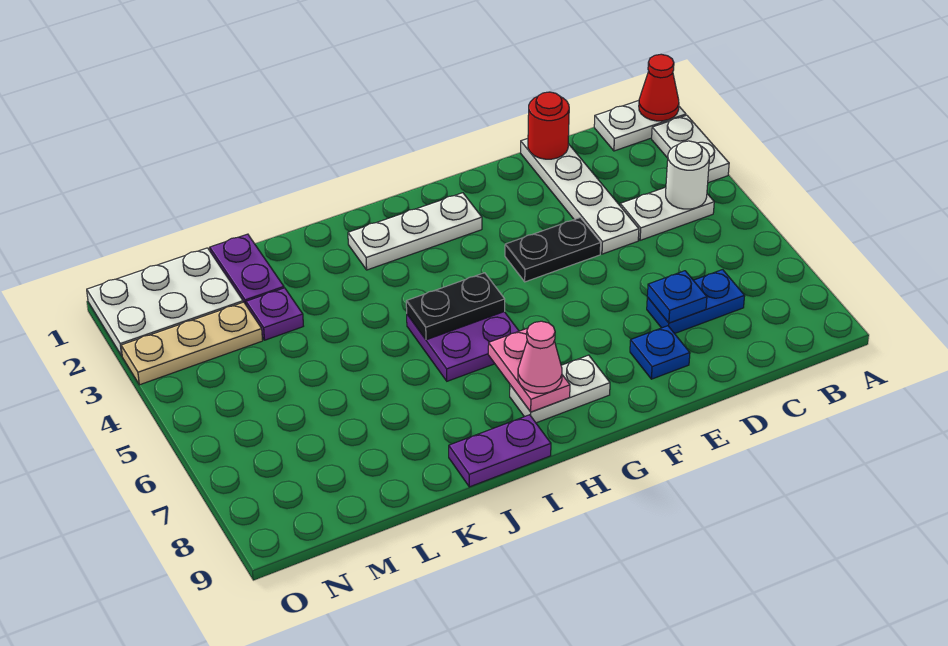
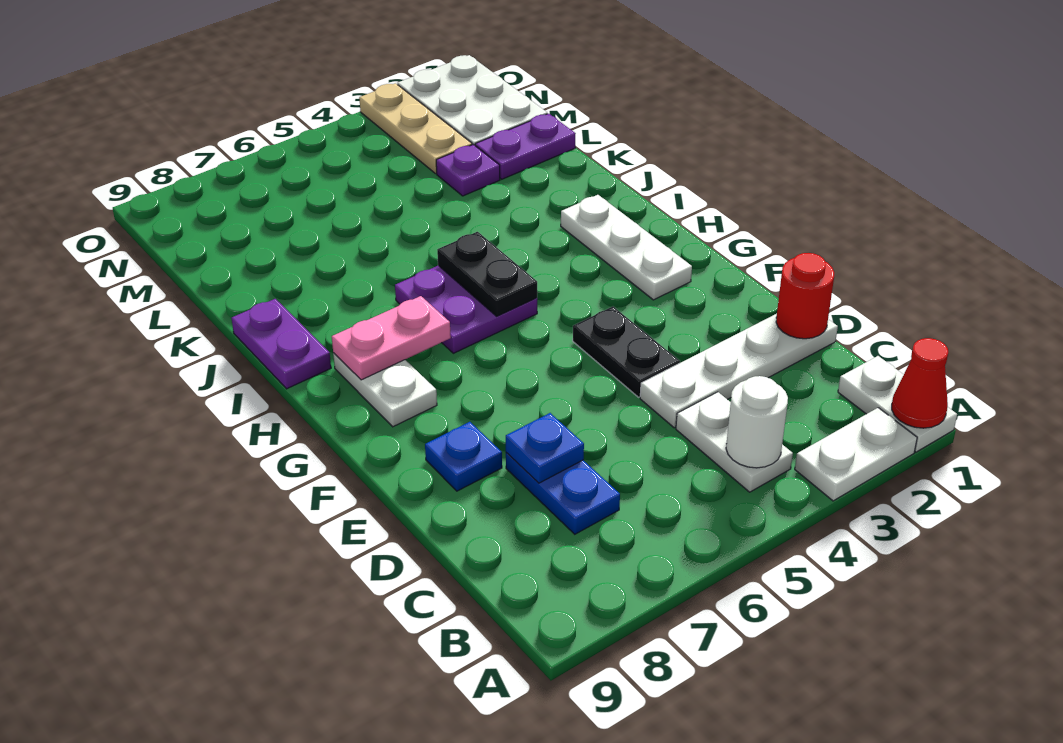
pink cone H8 level 3 -> none

